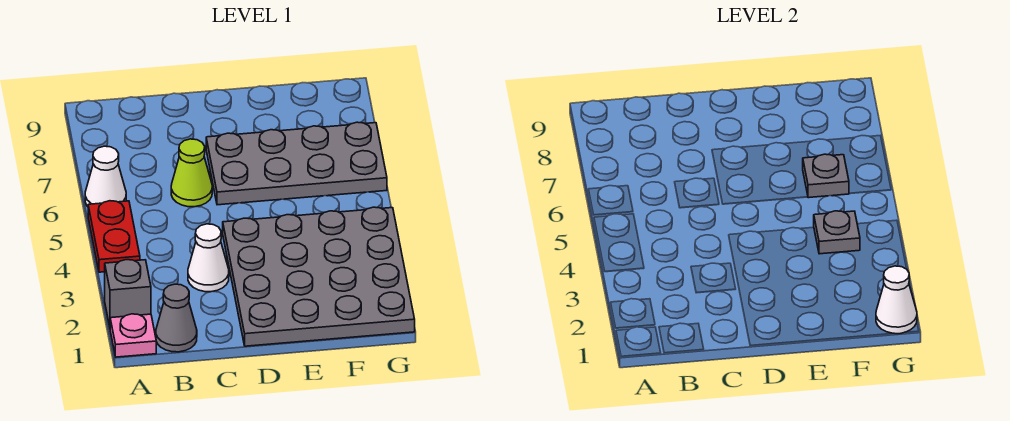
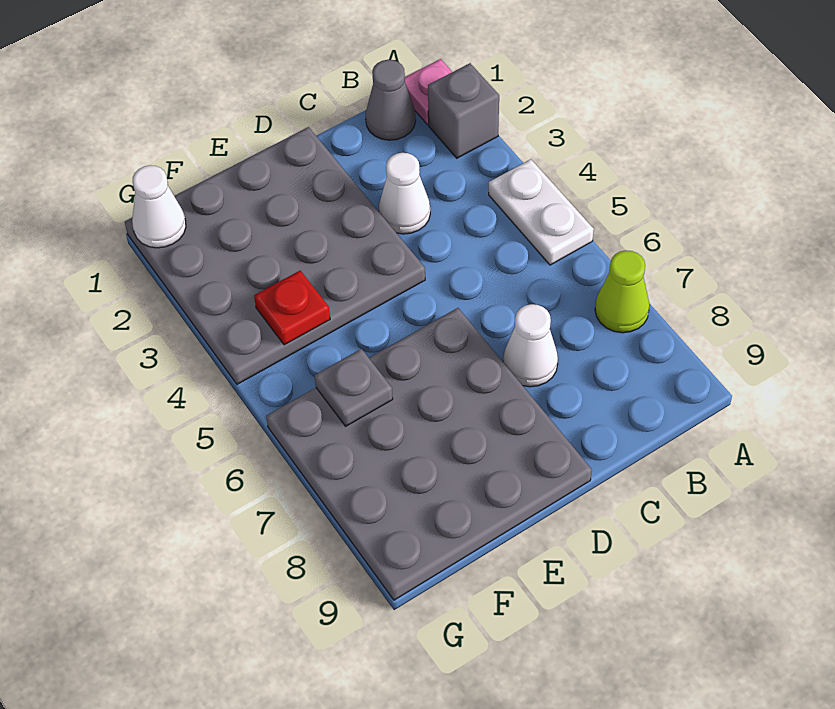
red plate A4:A5 level 1 -> white plate A4:A5 level 1
white cone A6 level 1 -> white cone C7 level 1
lime cone C6 level 1 -> lime cone A7 level 1
grey plate D6:G7 level 1 -> grey plate D6:G9 level 1
grey plate F4 level 2 -> red plate F4 level 2

